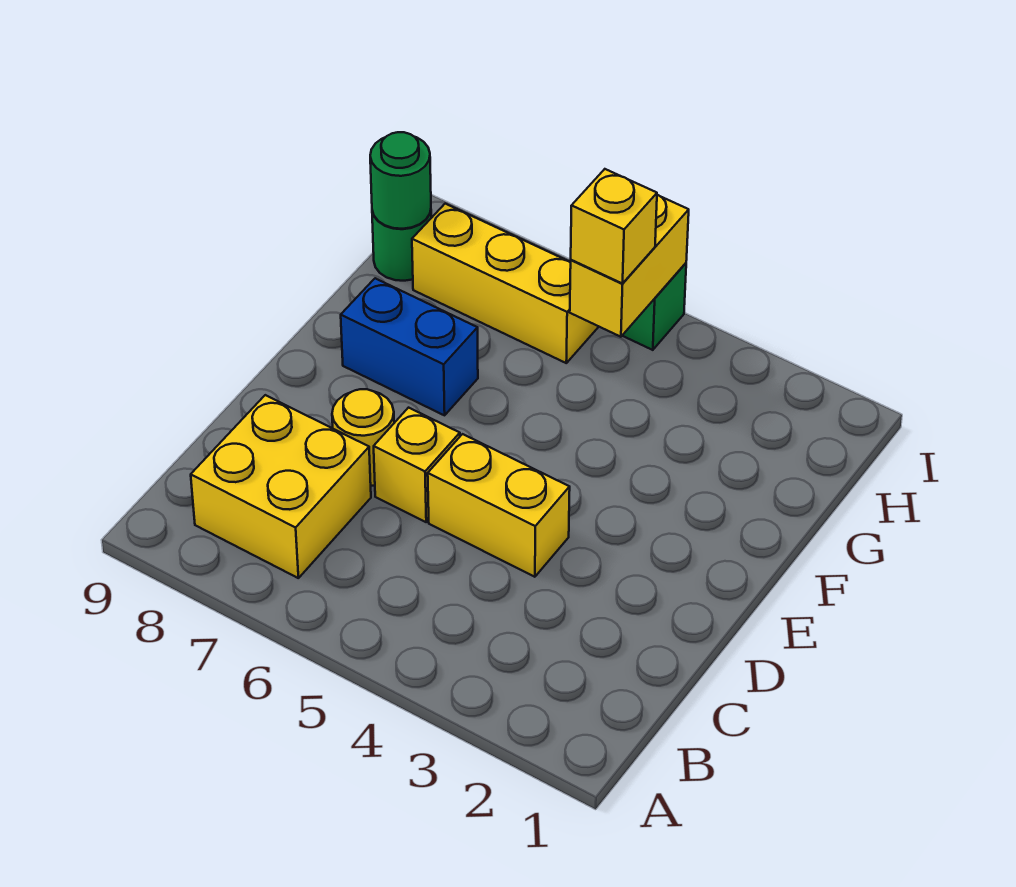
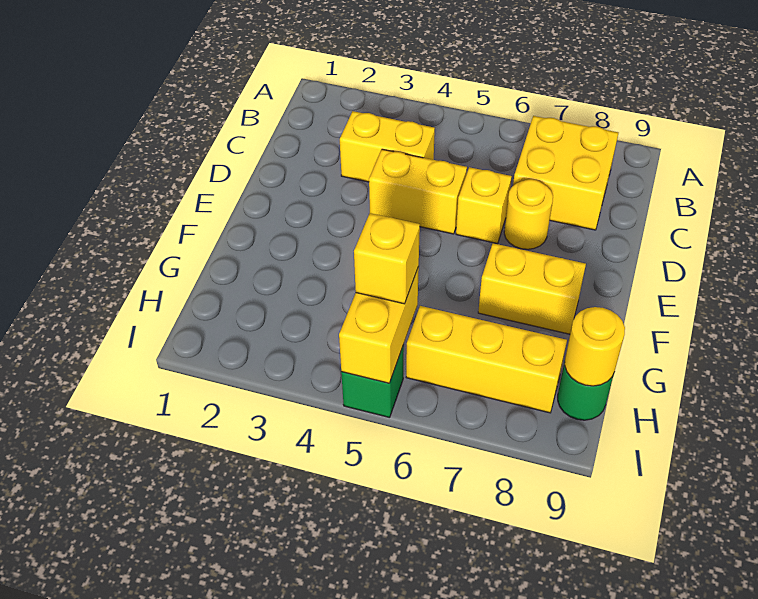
none -> yellow brick C3:C4 level 1
blue brick F7:F8 level 1 -> yellow brick F7:F8 level 1
green round brick H9 level 2 -> yellow round brick H9 level 2

